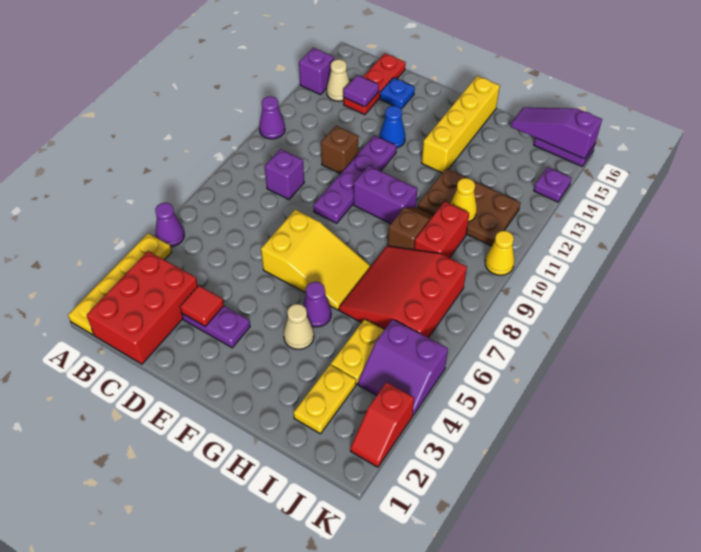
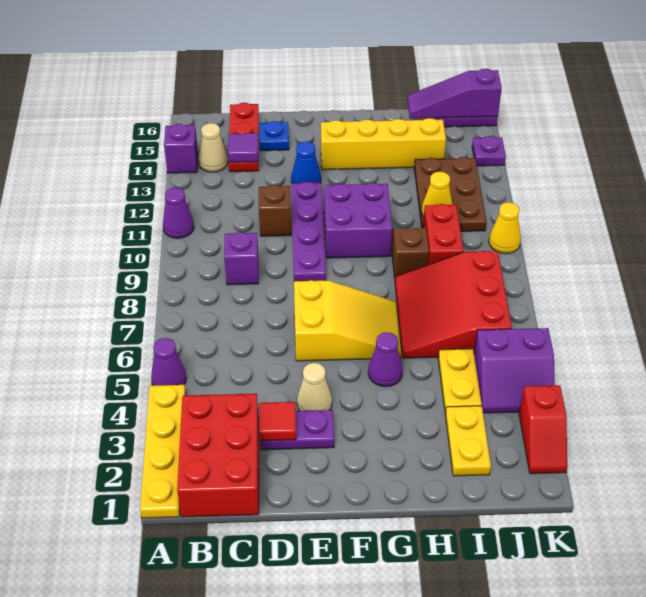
purple brick F10:G10 level 1 -> purple brick F10:G11 level 1
tan cone G4 level 1 -> tan cone E4 level 1
yellow brick G13:G16 level 1 -> yellow brick F14:I14 level 1
brown plate H11:J12 level 1 -> brown plate I11:J13 level 1

